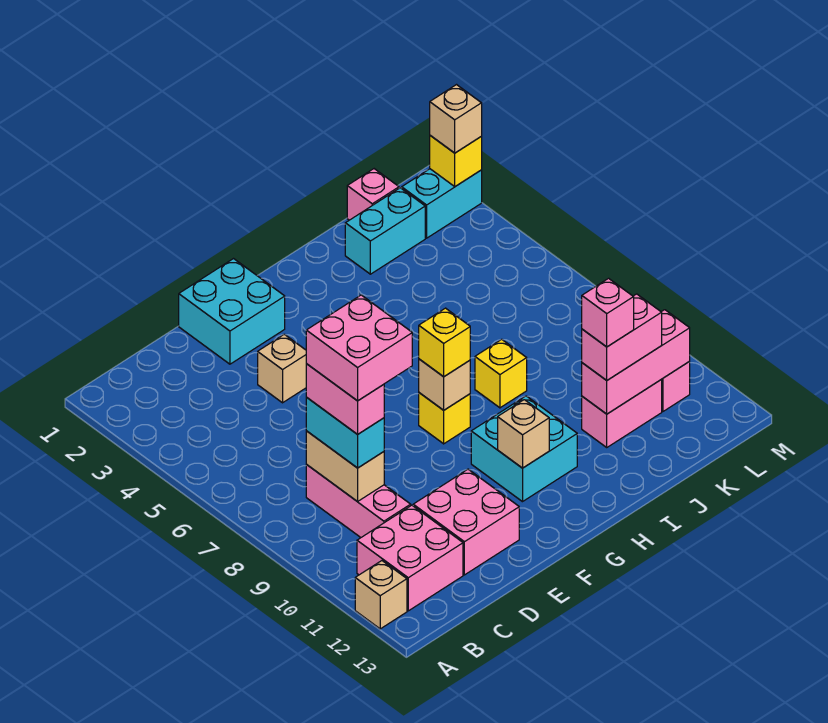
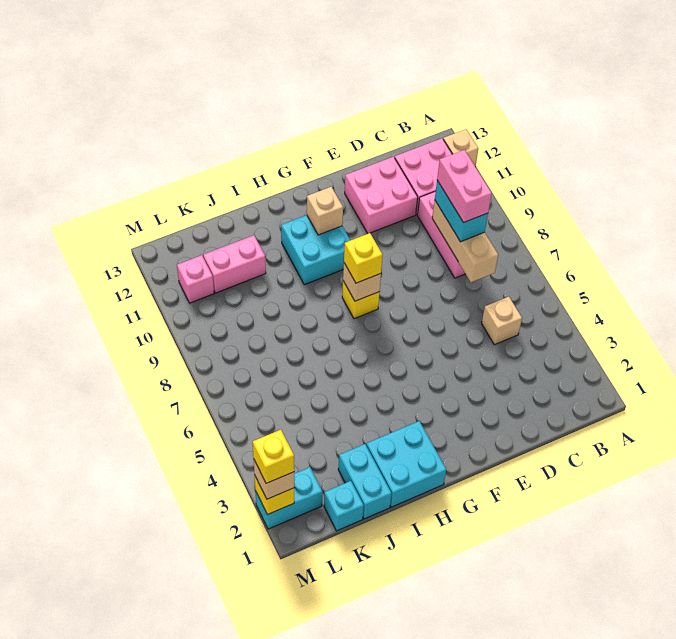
tan brick C8:C9 level 2 -> tan brick C7:C9 level 2
pink brick C8:D9 level 5 -> none
cyan brick E1:F2 level 1 -> cyan brick H1:I2 level 1
tan brick E4 level 1 -> tan brick C5 level 1
yellow brick I8 level 1 -> yellow brick M2 level 4
cyan brick J2:K2 level 1 -> cyan brick J1:J2 level 1
pink brick J11:L11 level 2 -> none
pink brick J11:K11 level 3 -> none
pink brick J11 level 4 -> none
pink brick K1 level 1 -> cyan brick K1 level 1

